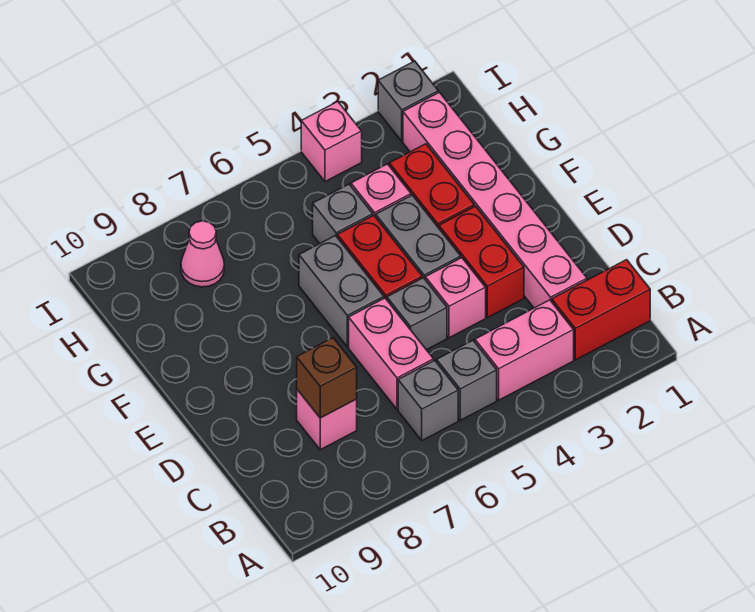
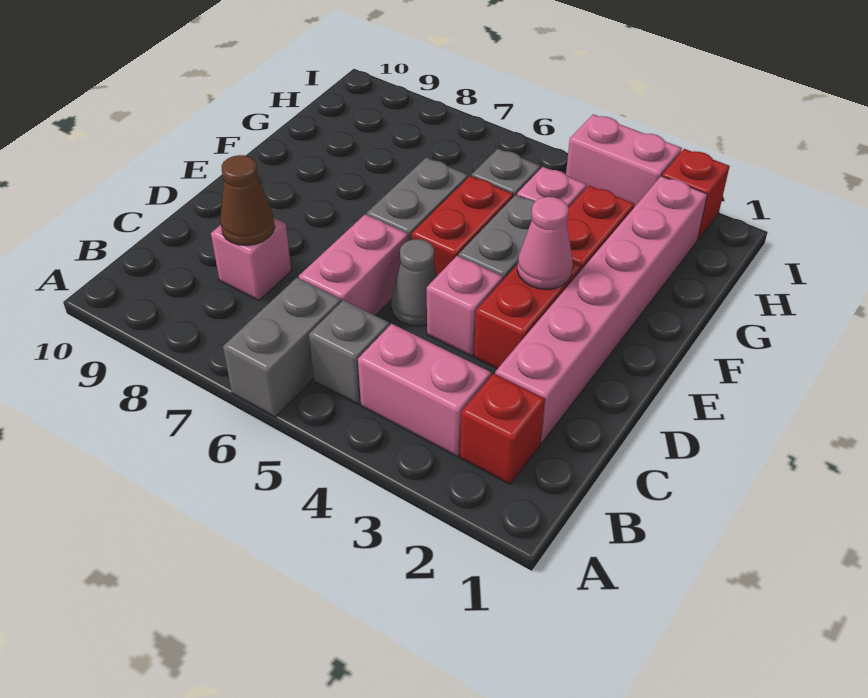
red brick B1:B2 level 1 -> red brick B2 level 1
grey brick B6 level 1 -> grey brick A6:B6 level 1
brown brick C8 level 2 -> brown cone C8 level 2
grey brick D5 level 1 -> grey cone D5 level 1
pink cone H8 level 1 -> pink cone E3 level 2
grey brick I2 level 1 -> red brick I2 level 1
pink brick I4 level 1 -> pink brick I3:I4 level 1

